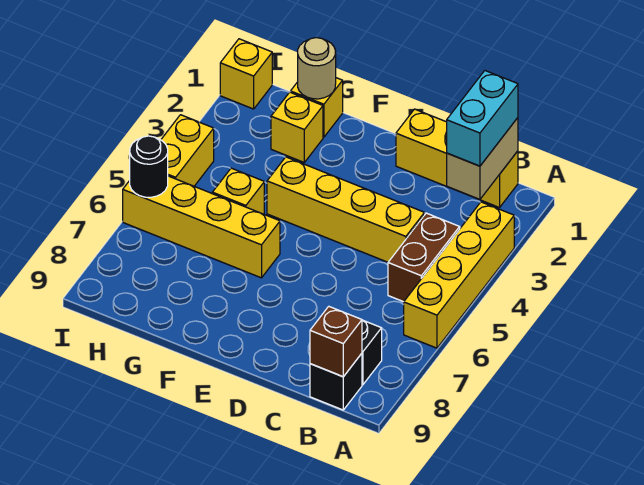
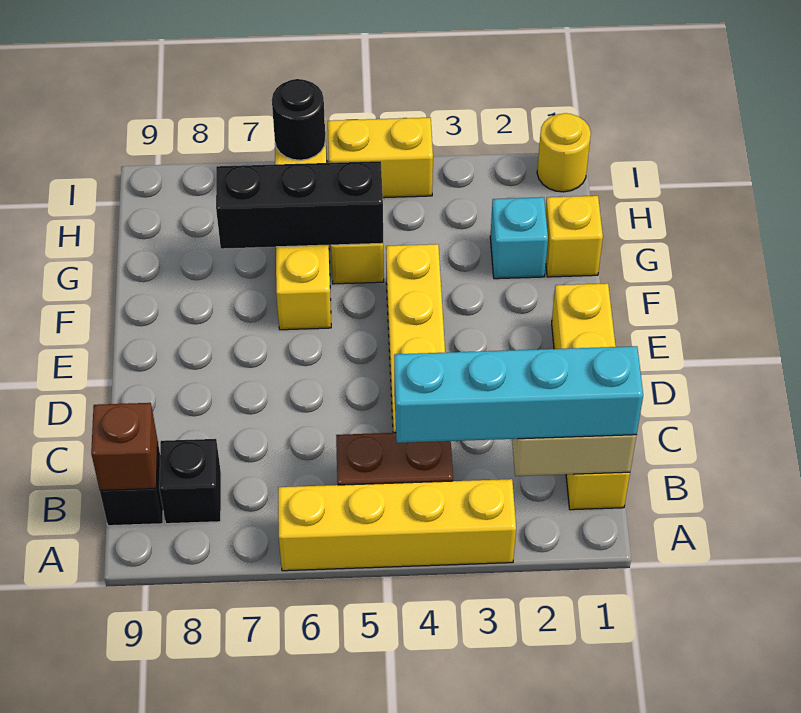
yellow brick B1:D1 level 1 -> yellow brick B1:E1 level 1
cyan brick B1:B2 level 3 -> cyan brick B1:B4 level 3
tan round brick G1 level 2 -> none
yellow brick G2 level 1 -> cyan brick G2 level 1
none -> black brick G5:G7 level 2
yellow brick I1 level 1 -> yellow round brick I1 level 1

